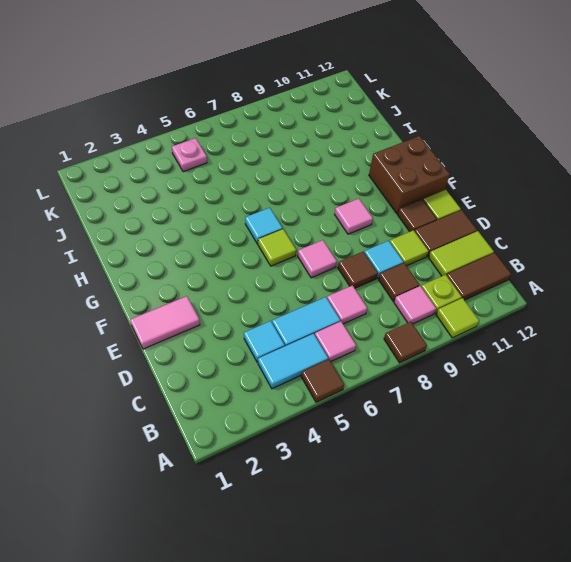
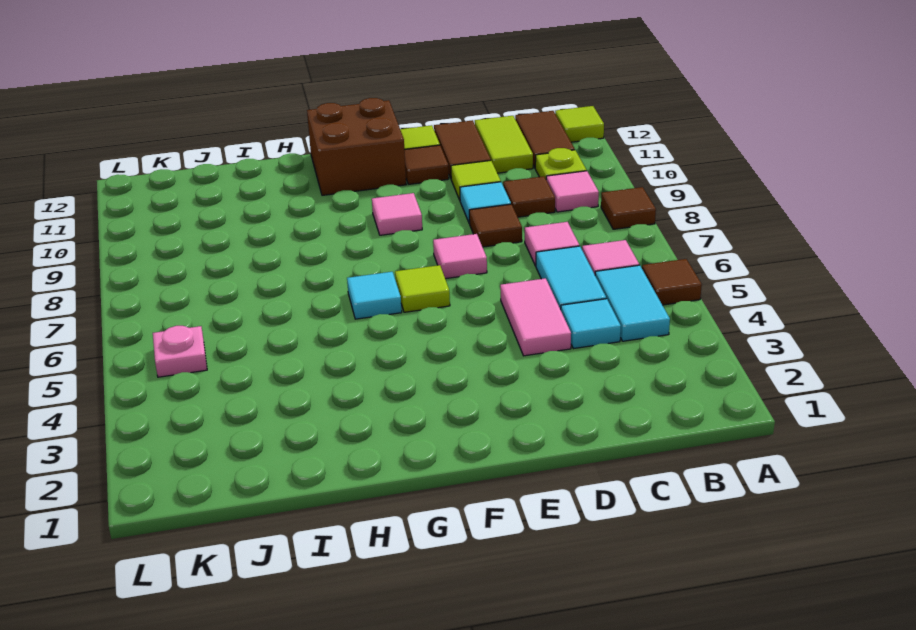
lime tile A10 level 1 -> lime tile A12 level 1
pink tile E1:E2 level 1 -> pink tile D4:D5 level 1

